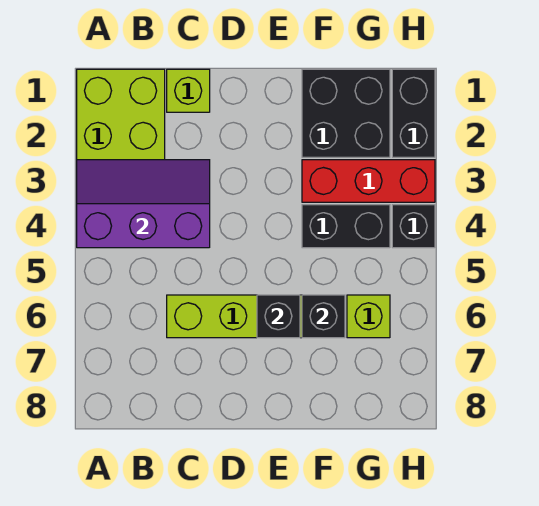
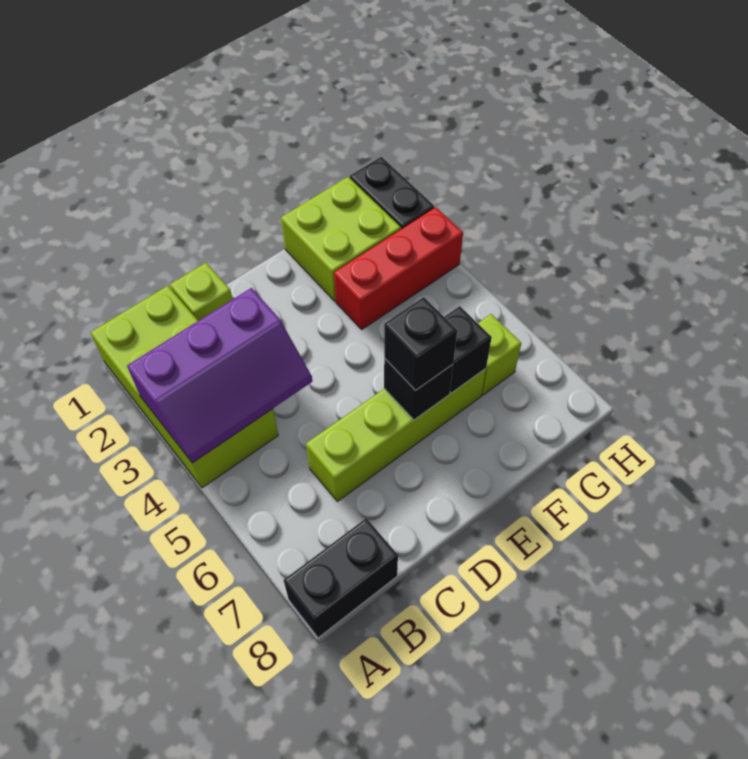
purple slope A3:C4 level 2 top 4 -> purple slope A3:C4 level 2 top 3
black brick F1:G2 level 1 -> lime brick F1:G2 level 1
black brick F4:G4 level 1 -> black brick A8:B8 level 1
black brick H4 level 1 -> black brick E6 level 3

